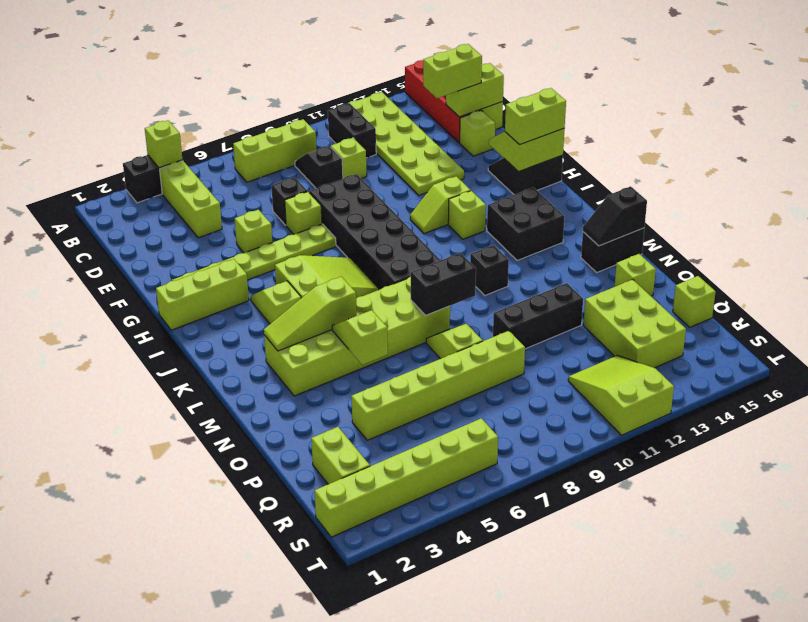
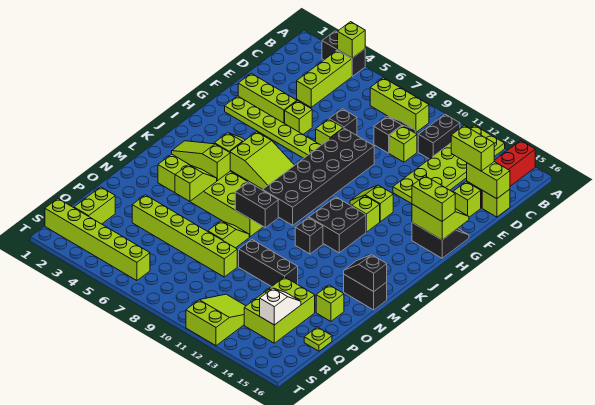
lime brick H1:H3 level 1 -> lime brick F2:F4 level 1
black brick J13:K14 level 1 -> black brick J11:K12 level 1
none -> white slope Q14:R14 level 2 top R
lime brick Q16 level 1 -> lime plate Q16 level 1

